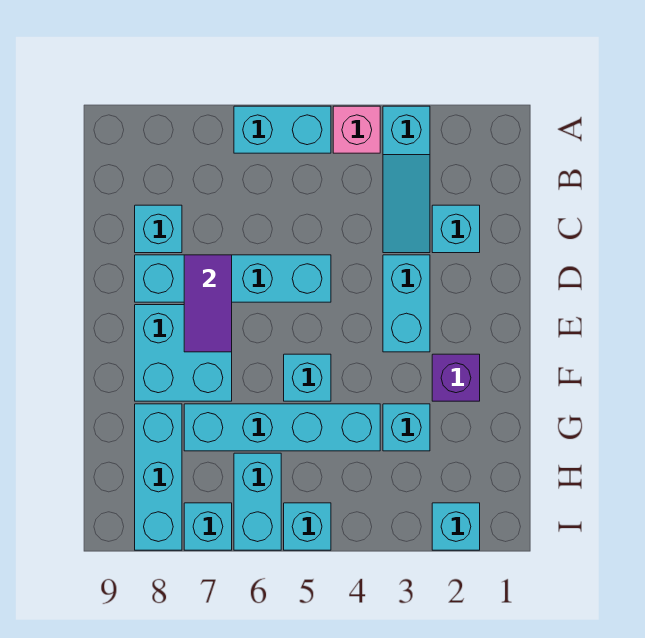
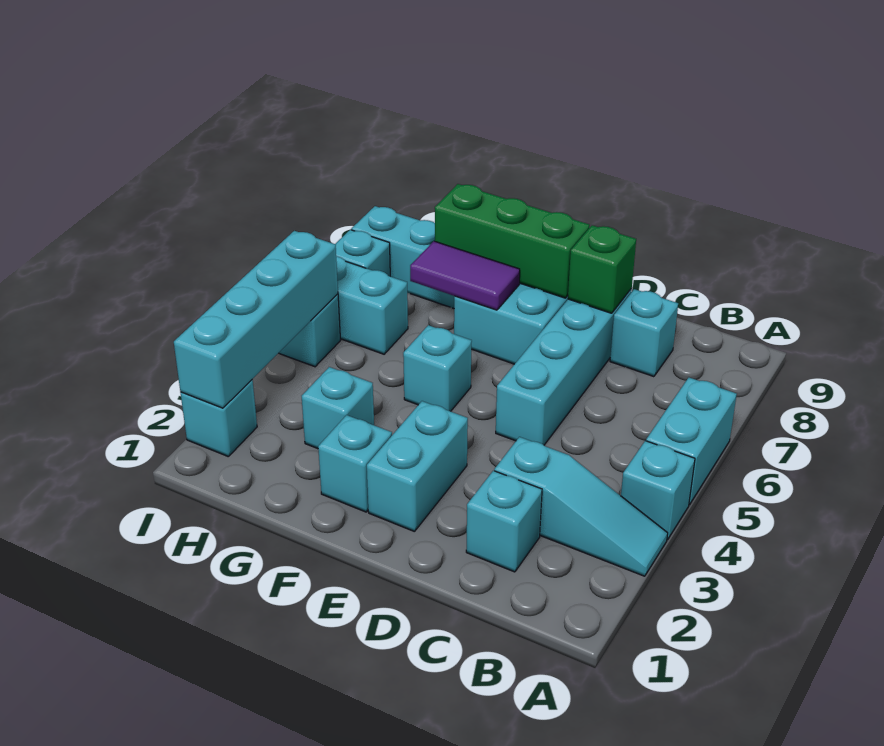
cyan slope A3:C3 level 1 top A -> cyan slope A3:C3 level 1 top C
pink brick A4 level 1 -> cyan brick A4 level 1
cyan brick D3:E3 level 1 -> cyan brick E2:E3 level 1
purple tile D7:E7 level 2 -> purple tile F7:G7 level 2
none -> green brick D8 level 2
none -> green brick E8:G8 level 2
purple brick F2 level 1 -> cyan brick F2 level 1
cyan brick G4:G7 level 1 -> cyan brick I2:I5 level 2

